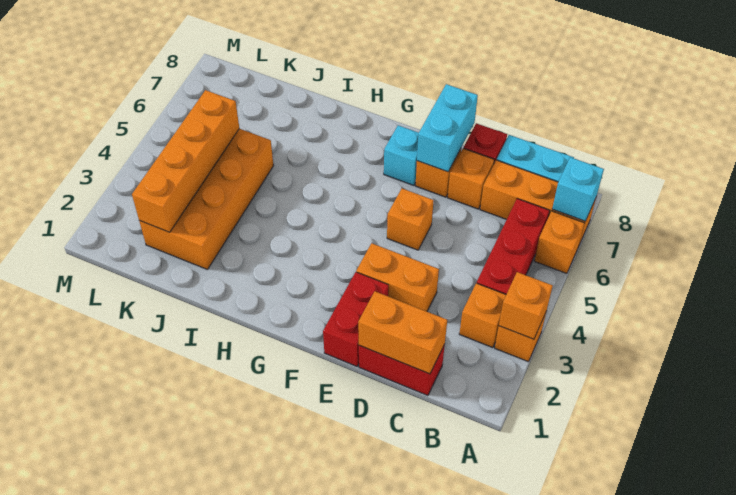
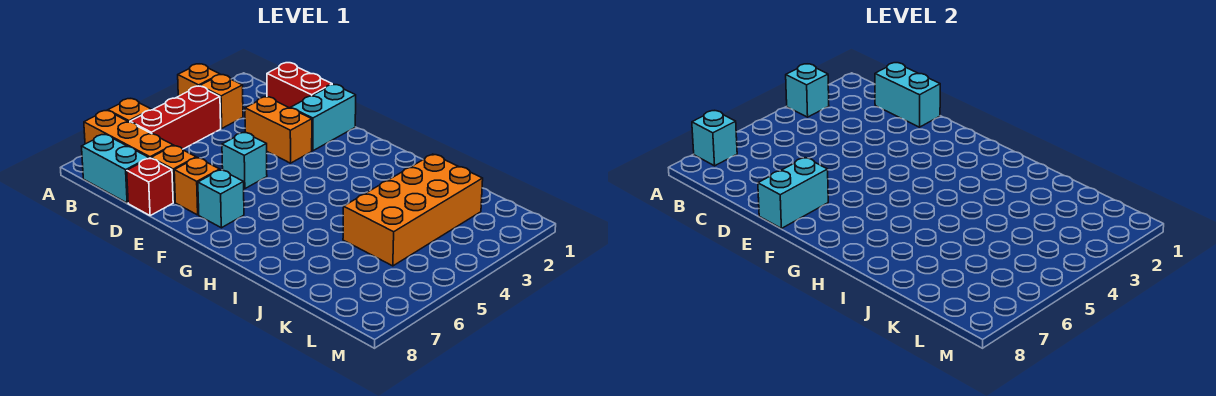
orange brick A3 level 2 -> cyan brick A3 level 2
orange brick C1:D1 level 2 -> cyan brick C1:D1 level 2
red brick E1:E2 level 1 -> cyan brick E1:E2 level 1
orange brick E5 level 1 -> cyan brick E5 level 1
orange brick K2:K5 level 2 -> none

